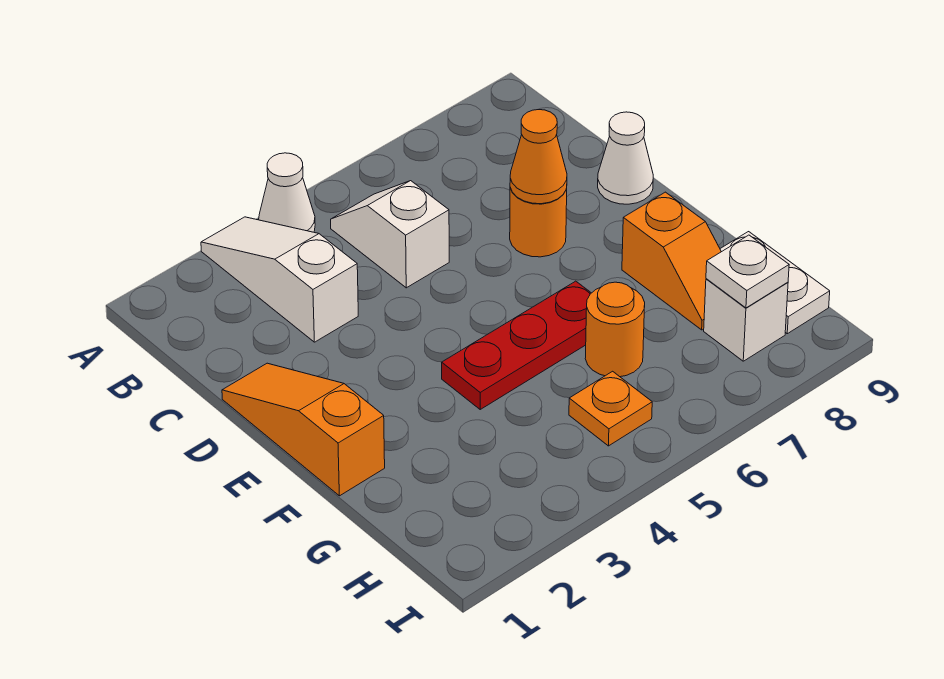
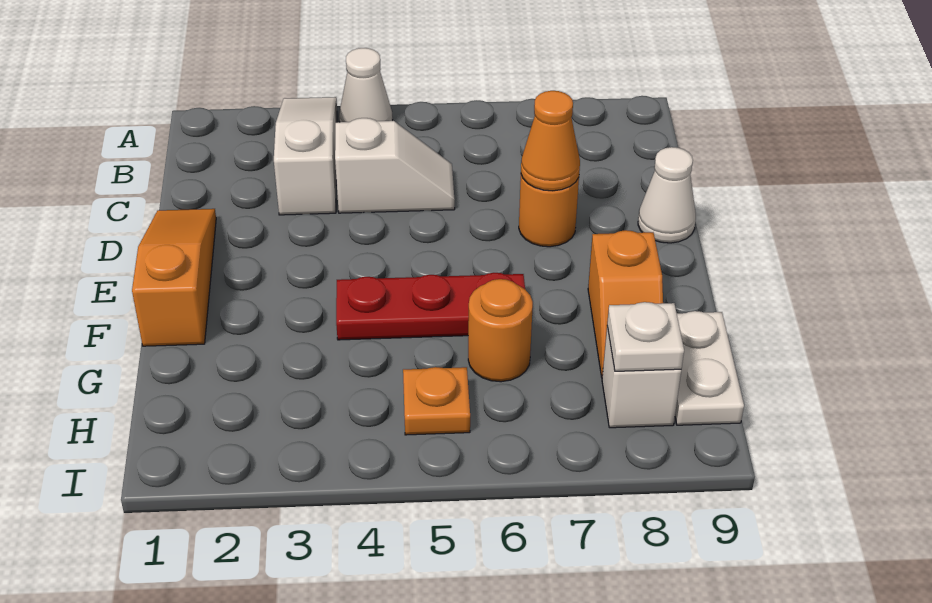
white slope B5:C5 level 1 top C -> white slope C4:C5 level 1 top 4

